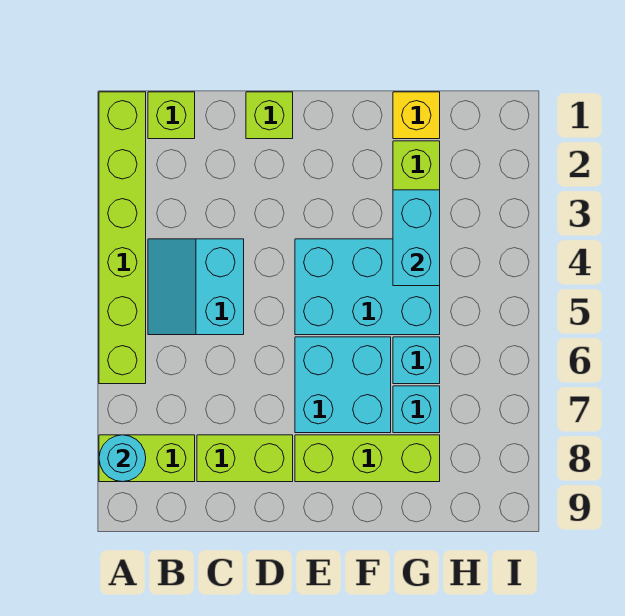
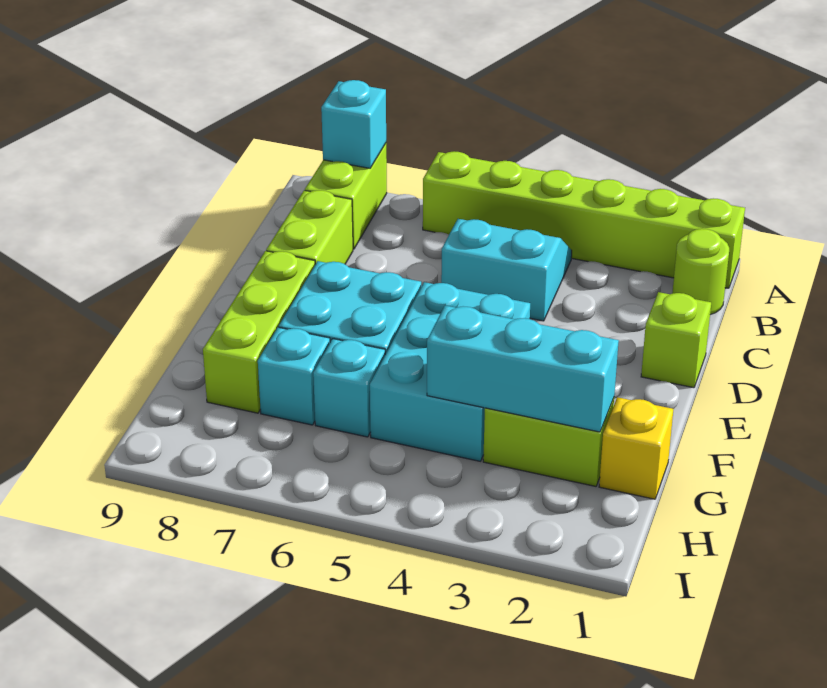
cyan round brick A8 level 2 -> cyan brick A8 level 2
lime brick B1 level 1 -> lime round brick B1 level 1
cyan brick G3:G4 level 2 -> cyan brick G2:G4 level 2

